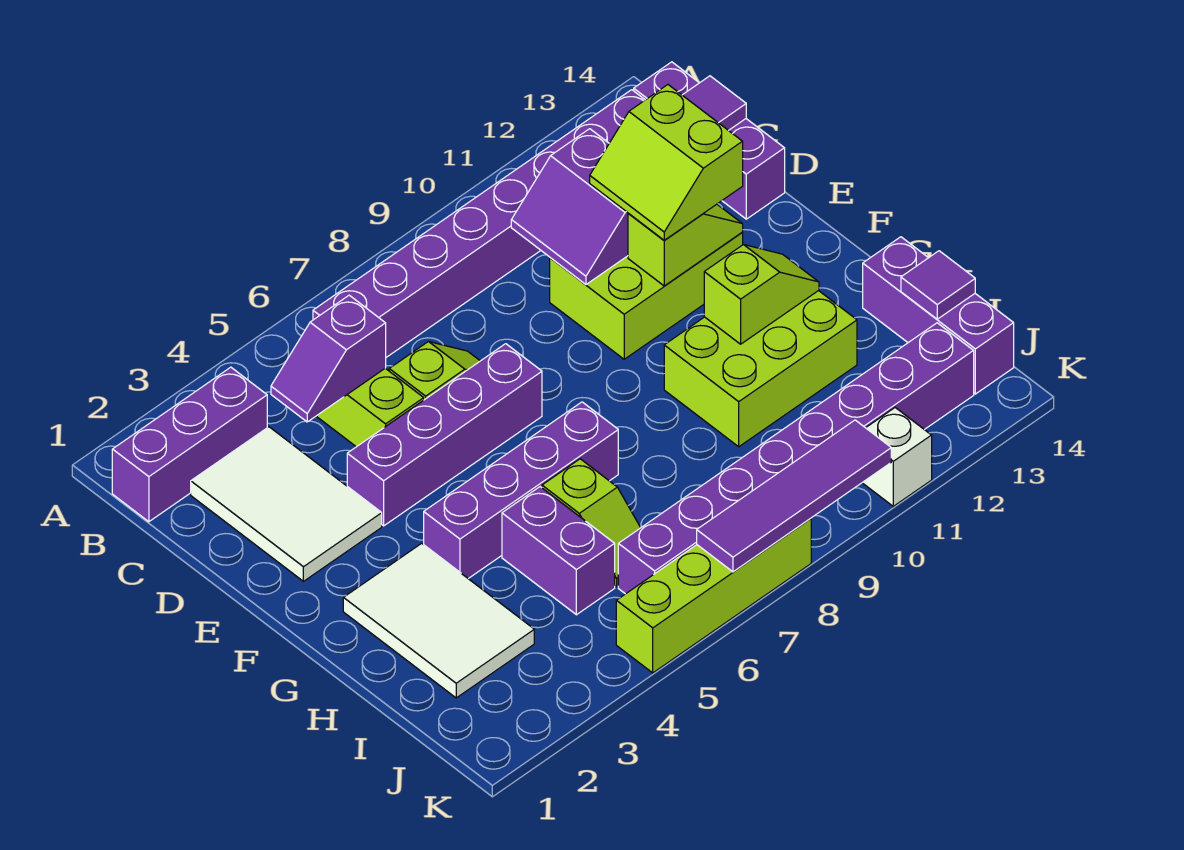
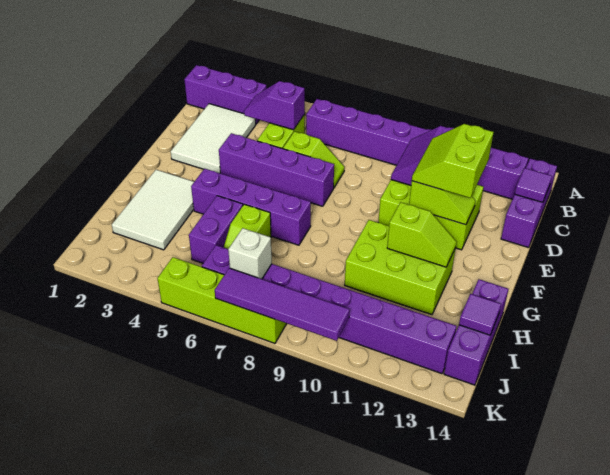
white brick K11 level 1 -> white brick J7 level 2

